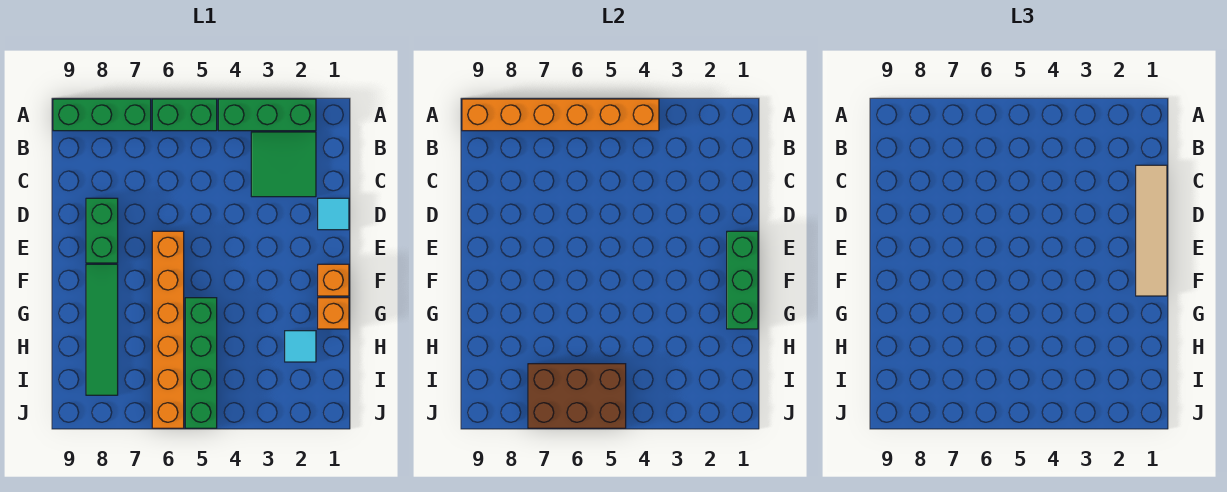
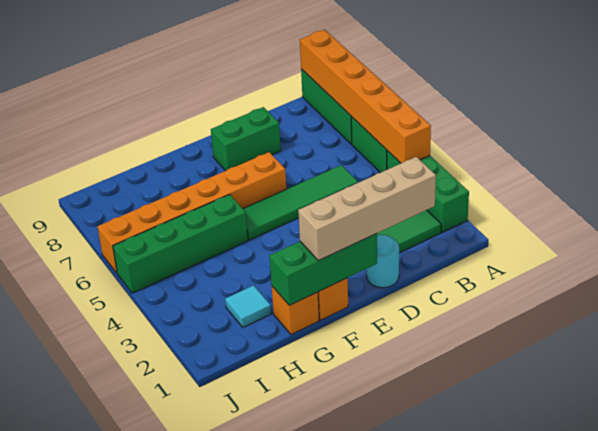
tan tile C1:F1 level 3 -> tan brick C1:F1 level 3
cyan tile D1 level 1 -> cyan round brick D1 level 1
green tile F8:I8 level 1 -> green tile C5:F5 level 1
brown brick I5:J7 level 2 -> none

